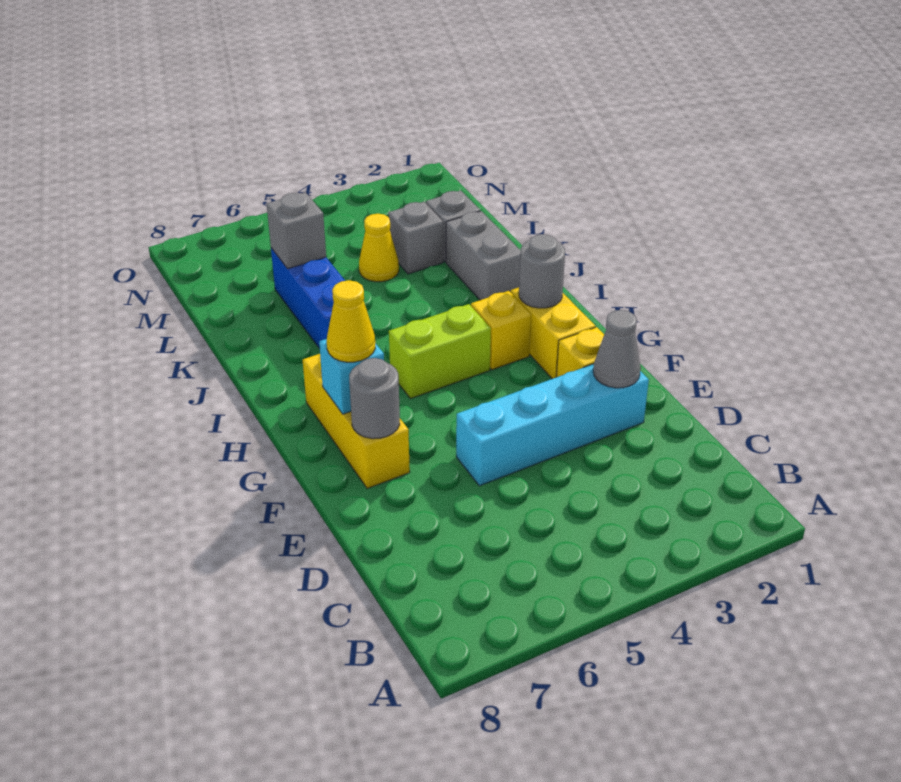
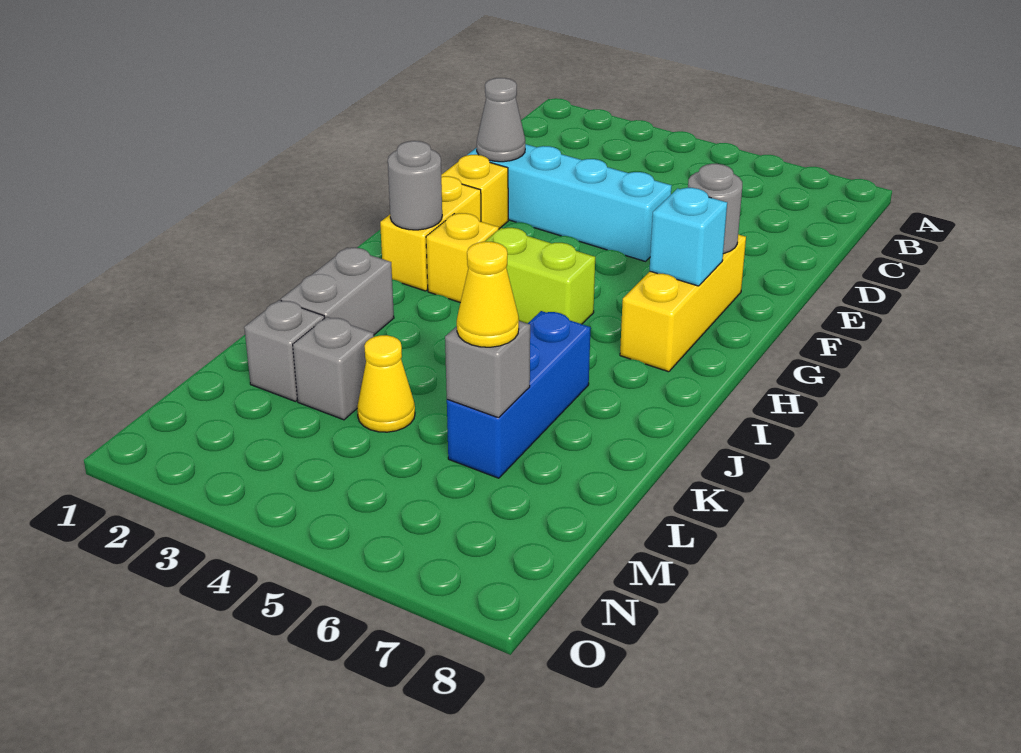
yellow cone G7 level 3 -> yellow cone L6 level 3

